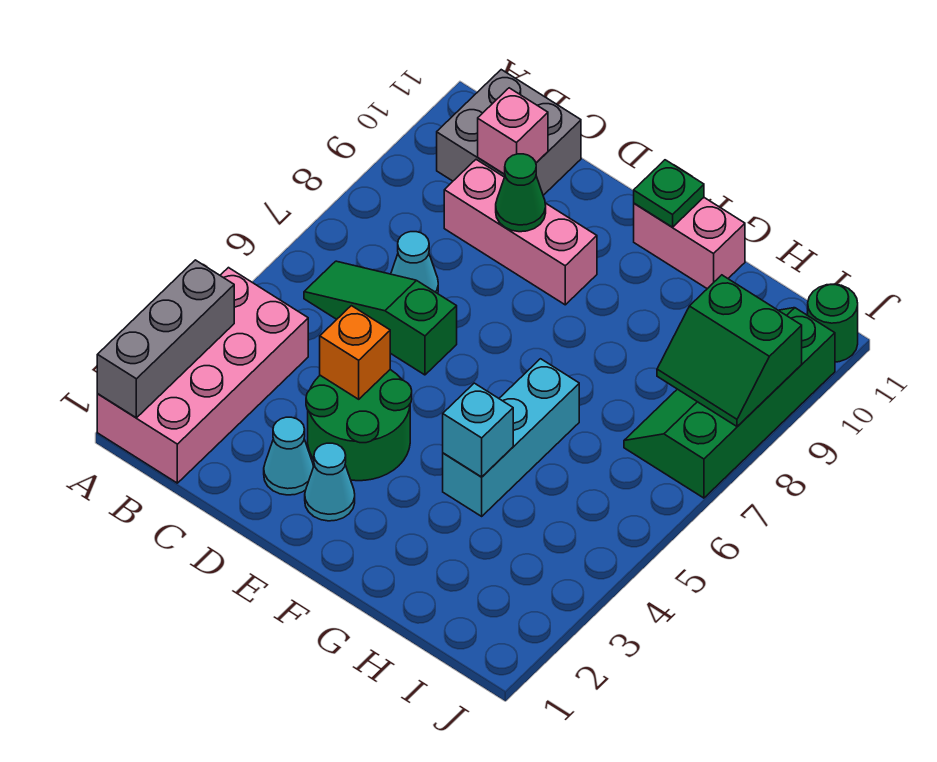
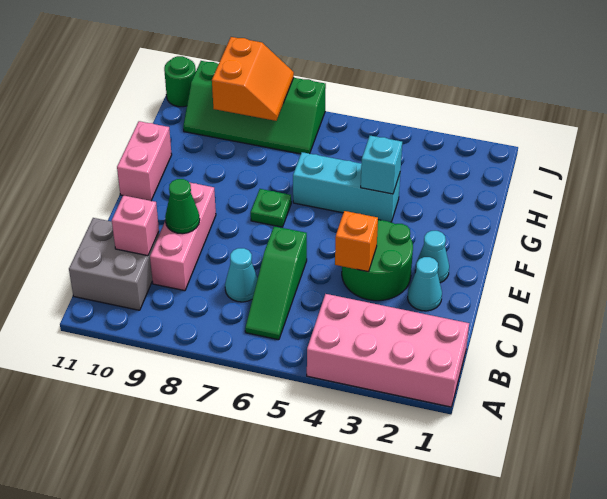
grey brick A1:A3 level 2 -> none
green plate F11 level 2 -> green plate F7 level 1
green slope I8:J9 level 2 top 9 -> orange slope I8:J9 level 2 top 9

